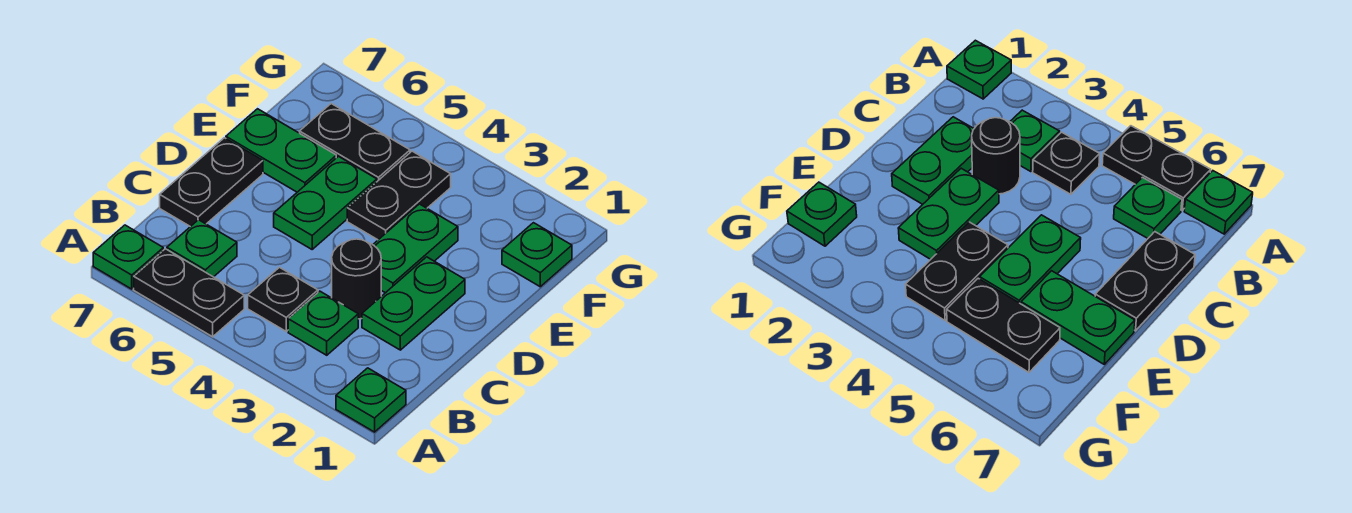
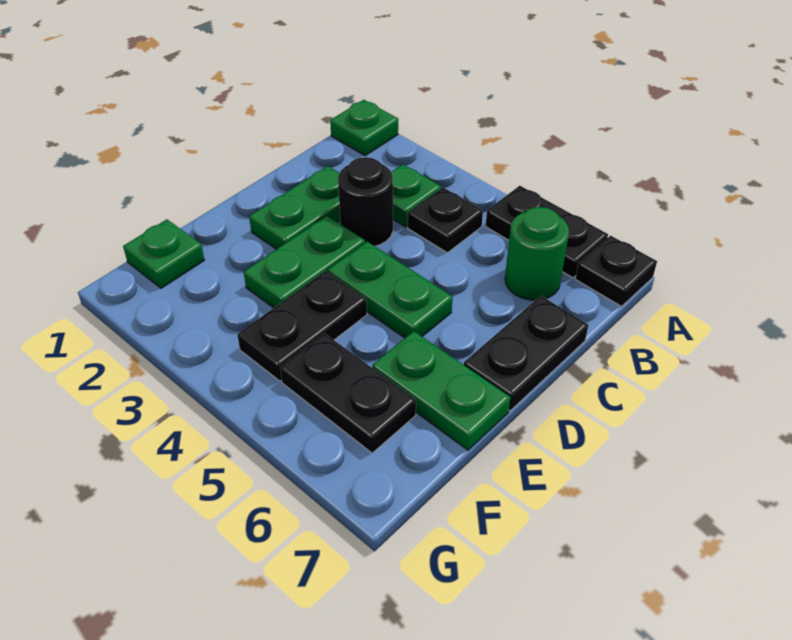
green plate A7 level 1 -> black plate A7 level 1
green plate B6 level 1 -> green round brick B6 level 1
green plate D5:E5 level 1 -> green plate D4:D5 level 1

